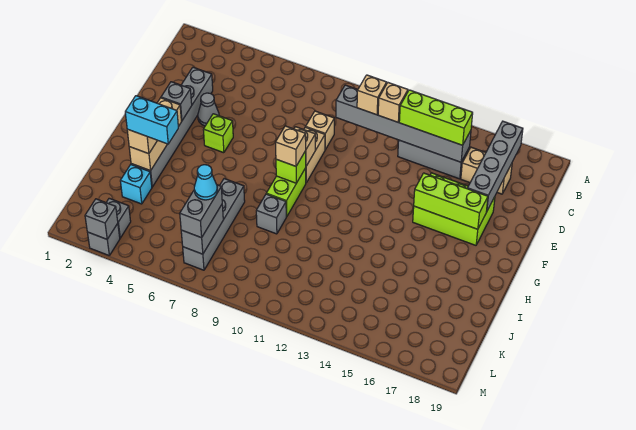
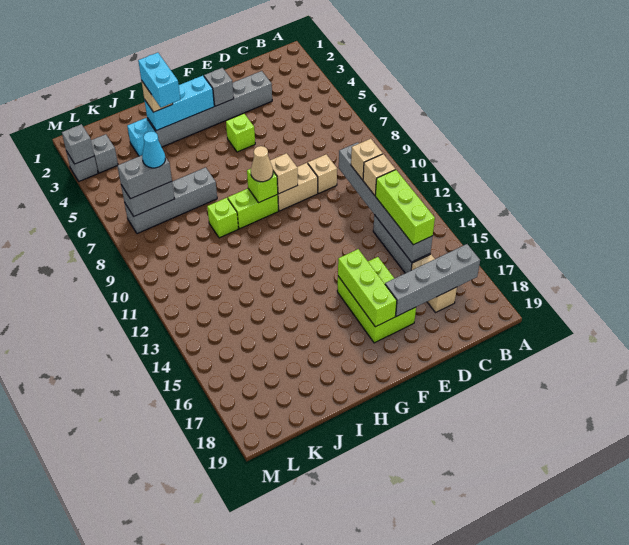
grey cone E4 level 1 -> none
tan brick G3:I3 level 2 -> cyan brick G3:I3 level 2
tan brick G9 level 3 -> tan cone G9 level 3
grey brick I9 level 1 -> lime brick I9 level 1

